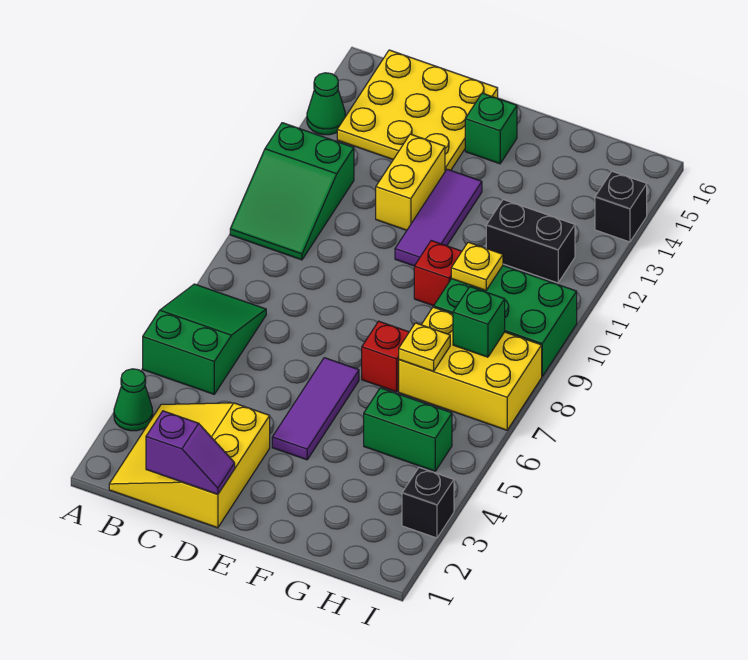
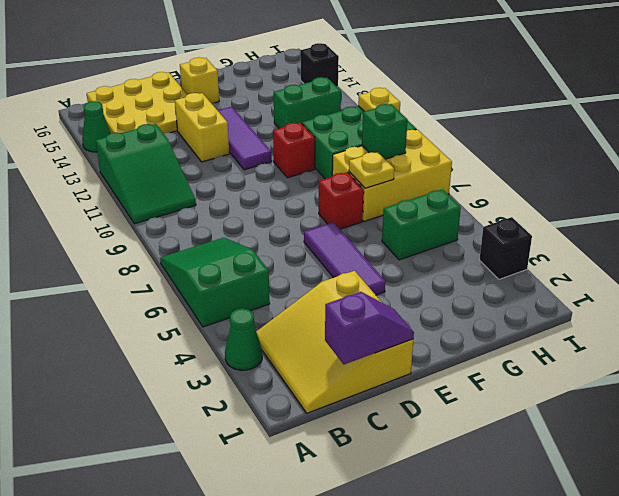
green brick E15 level 1 -> yellow brick E15 level 1
yellow plate G10 level 2 -> yellow plate I10 level 2
black brick G12:H12 level 1 -> green brick G12:H12 level 1

